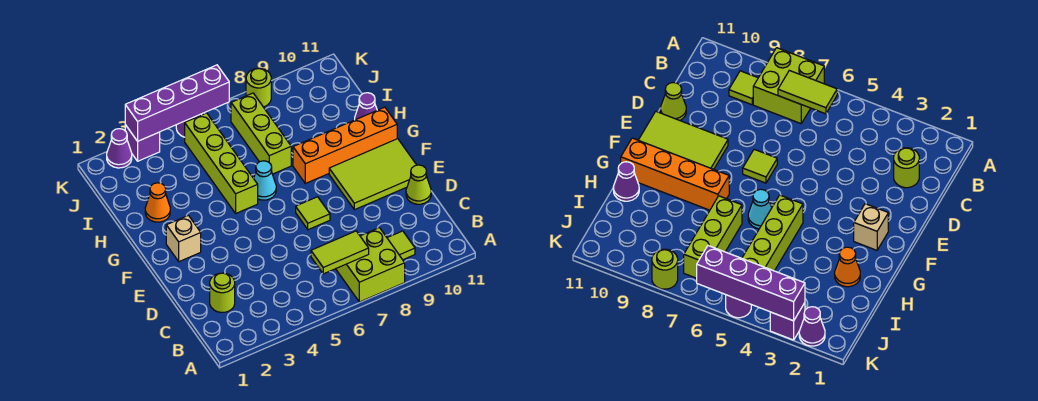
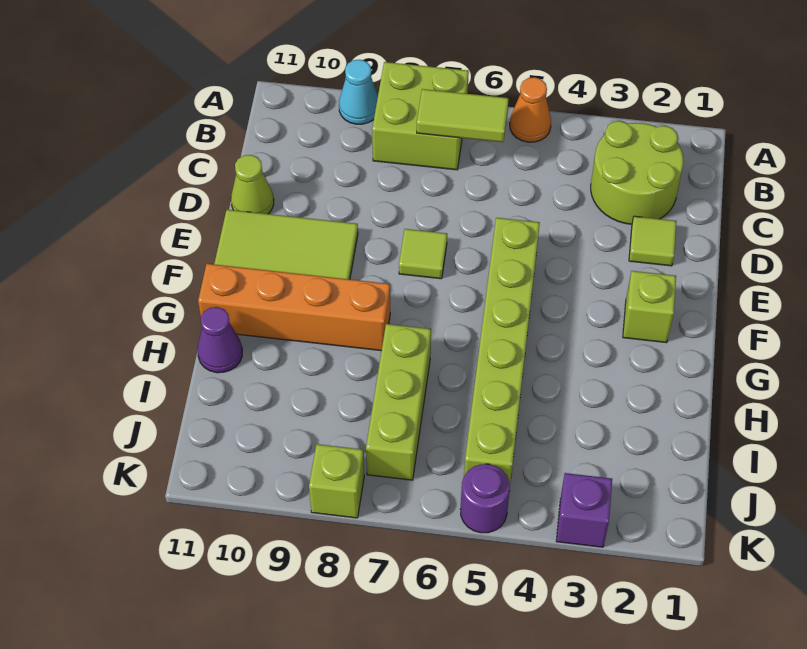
lime tile B9 level 1 -> lime tile D2 level 1
lime round brick C2 level 1 -> lime round brick B2:C3 level 1
tan brick F2 level 1 -> lime brick F2 level 1
lime brick G5:J5 level 1 -> lime brick E5:J5 level 1
cyan cone G6 level 1 -> cyan cone A9 level 1
orange cone H2 level 1 -> orange cone A5 level 1
purple cone K2 level 1 -> none
purple brick K3:K6 level 2 -> none
lime round brick K8 level 1 -> lime brick K8 level 1

